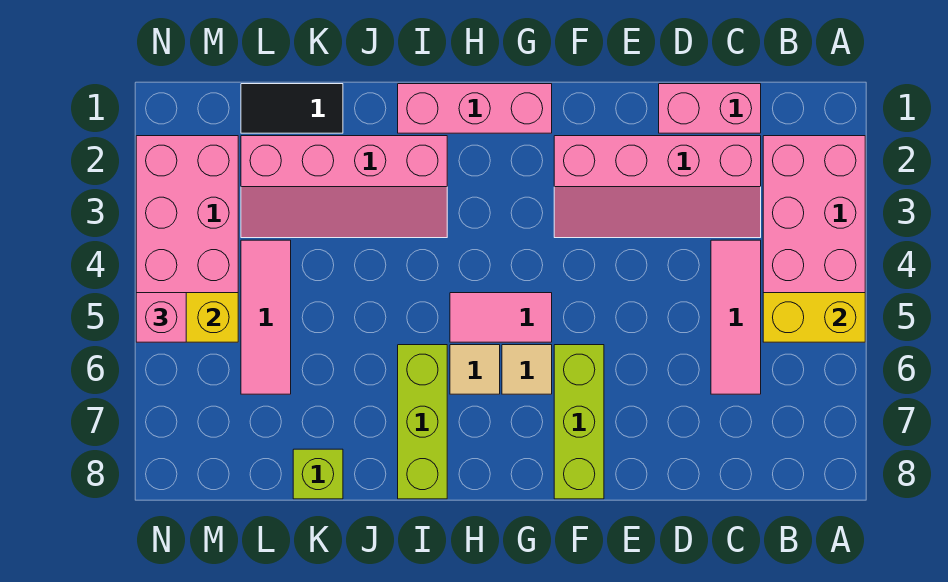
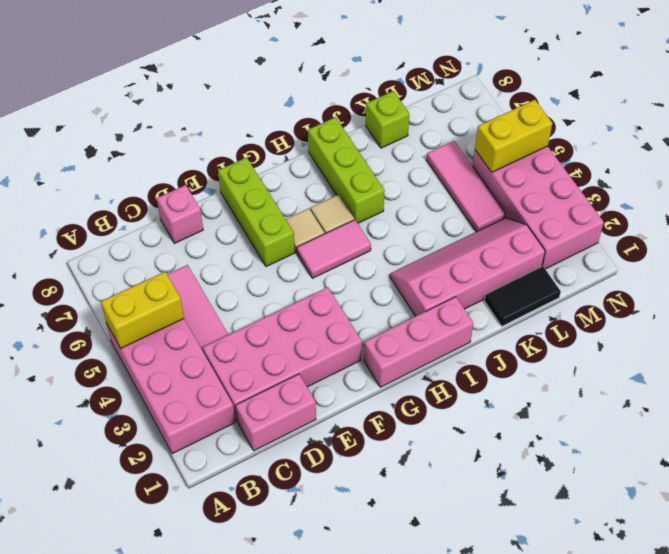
pink slope C2:F3 level 1 top 2 -> pink brick C2:F3 level 1
pink brick N5 level 3 -> pink brick D8 level 1

